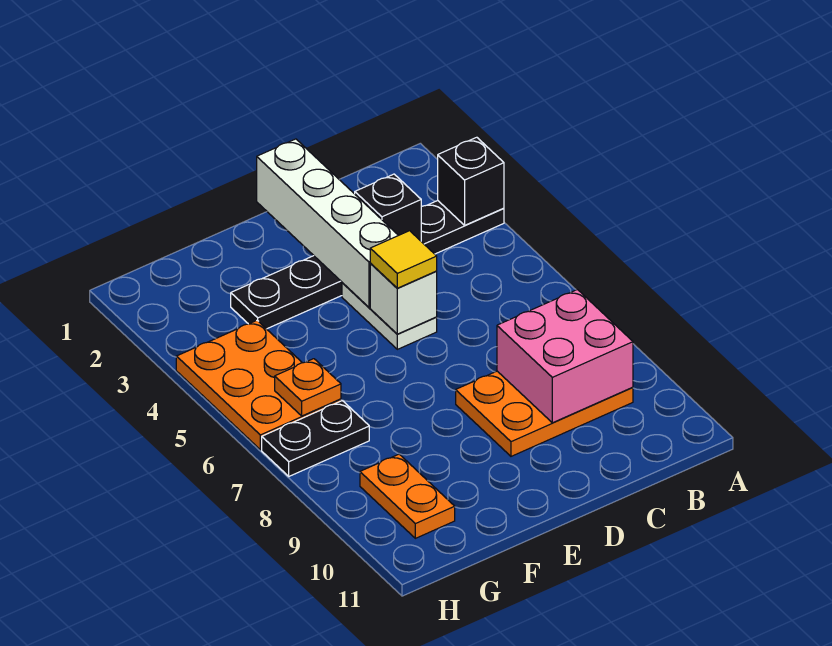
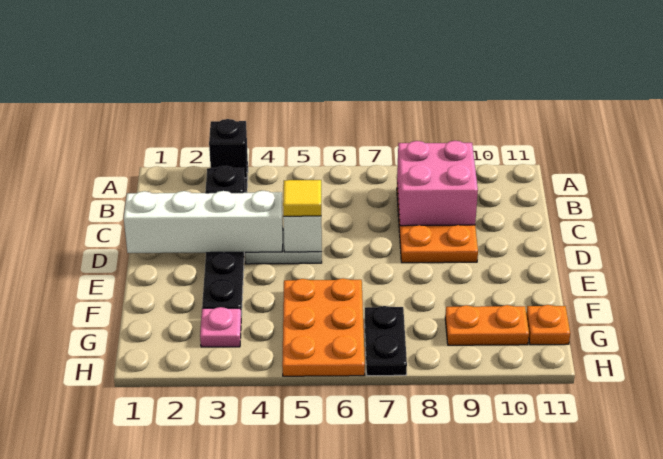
none -> pink plate G3 level 1
orange plate G4:H6 level 1 -> orange plate F5:H6 level 1
orange plate G6 level 2 -> orange plate G11 level 1

